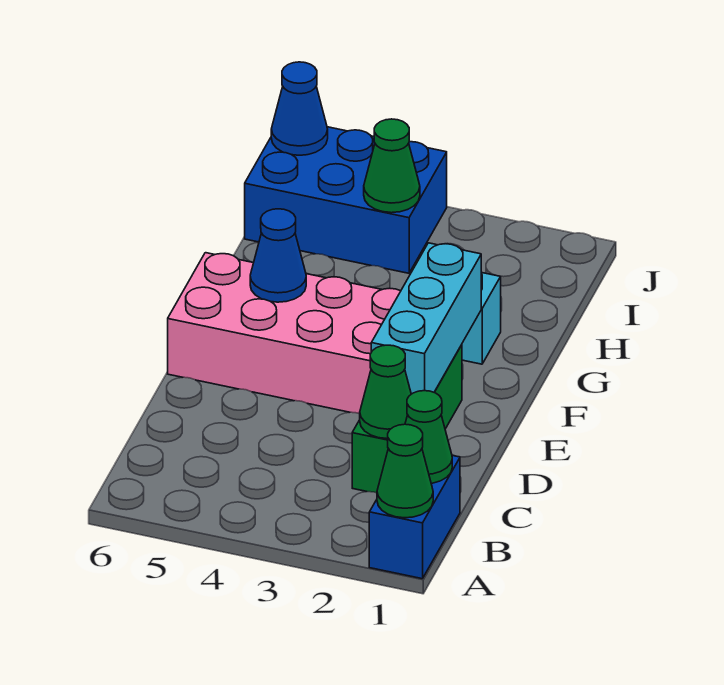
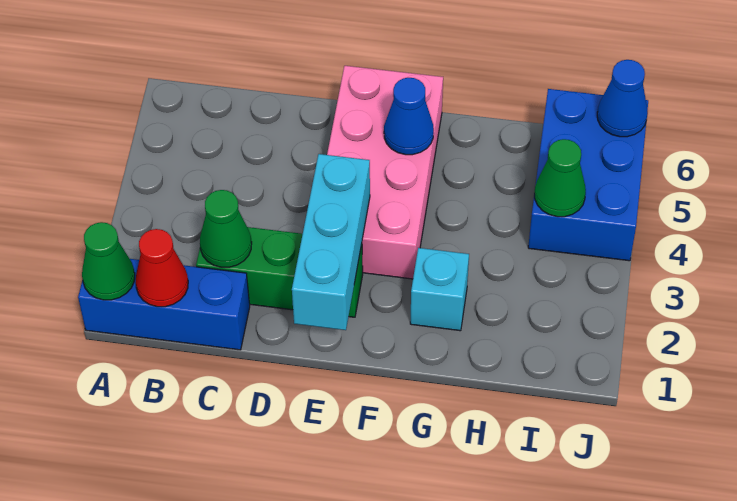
blue brick A1:B1 level 1 -> blue brick A1:C1 level 1
green cone B1 level 2 -> red cone B1 level 2
cyan brick D2:F2 level 2 -> cyan brick E1:E3 level 2

